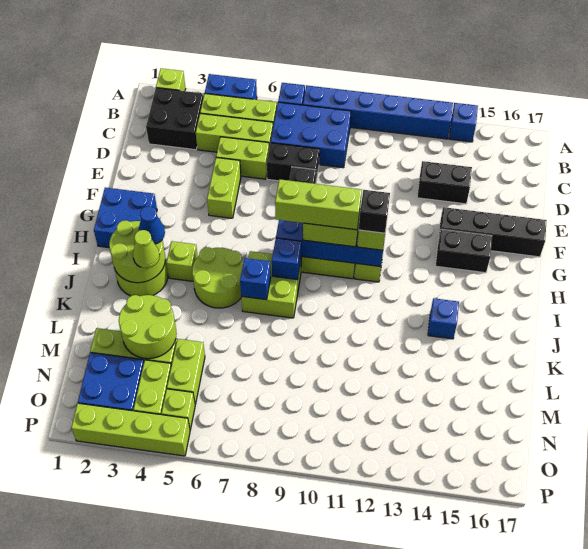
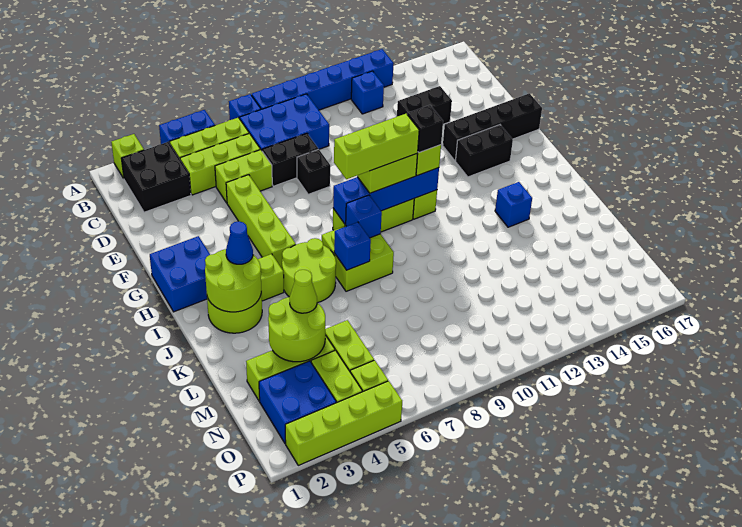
blue brick A14 level 1 -> blue brick B12 level 1
lime brick E5:F5 level 1 -> lime brick E5:H5 level 1
lime cone J3 level 3 -> lime cone L4 level 3

